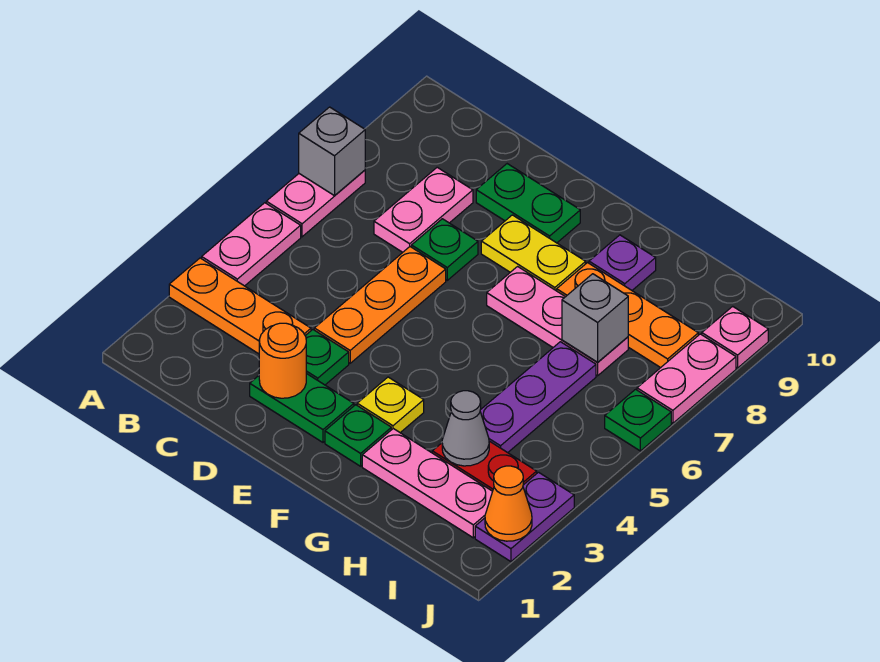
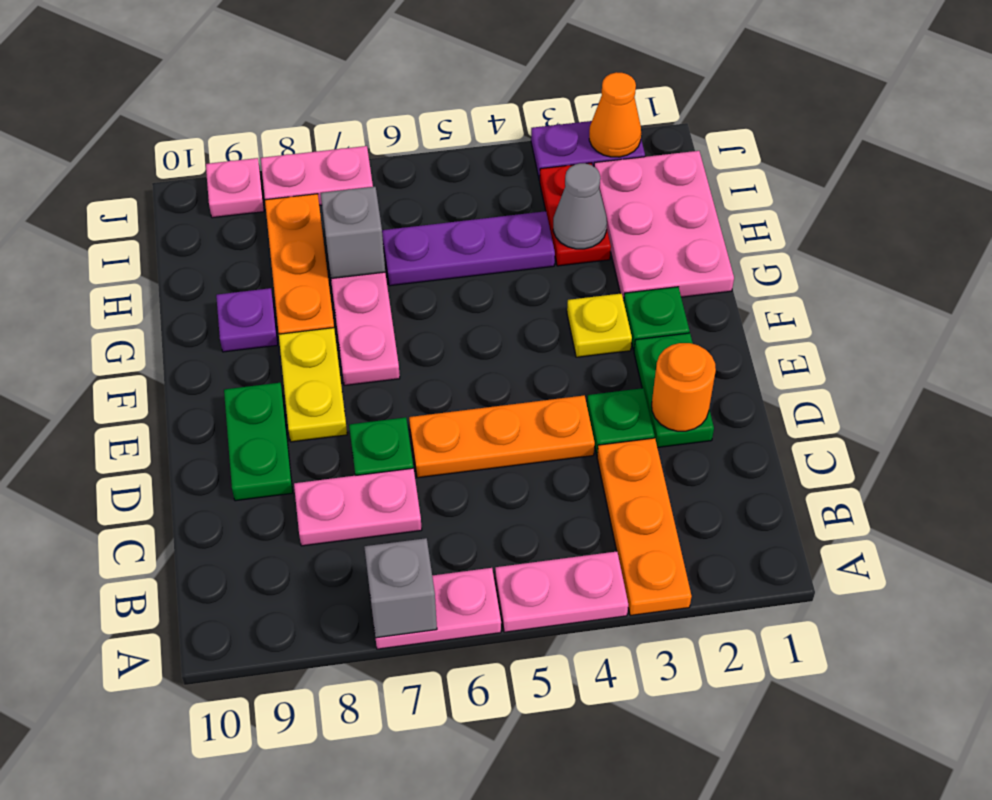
pink plate G2:I2 level 1 -> pink plate G1:I2 level 1
green plate J6 level 1 -> none

